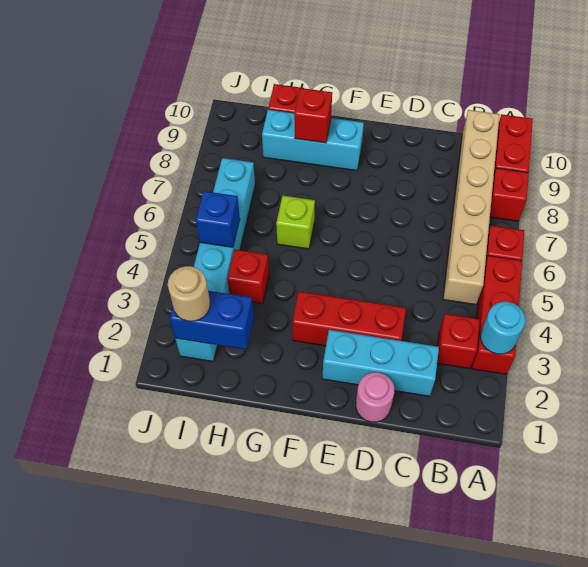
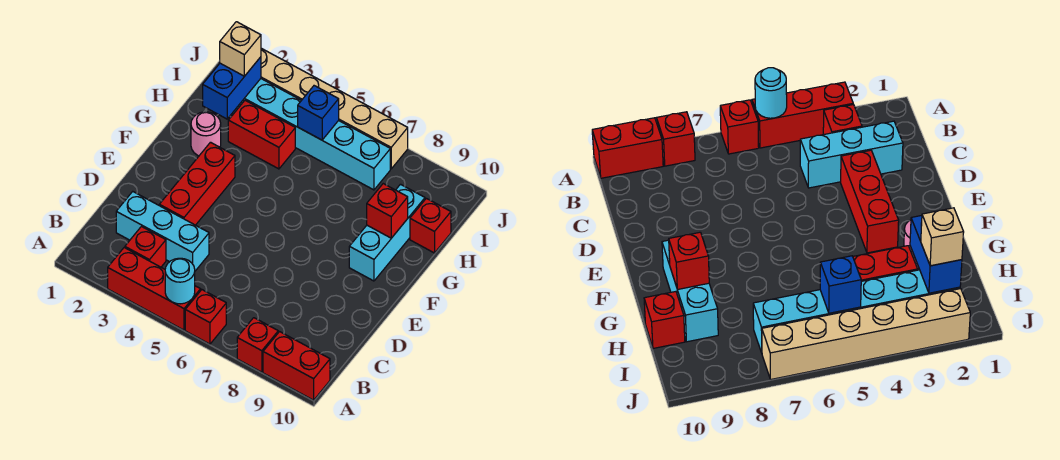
cyan round brick A3 level 2 -> cyan round brick A5 level 2
tan brick B5:B10 level 1 -> tan brick J2:J7 level 1
cyan brick C2:E2 level 1 -> cyan brick C2:C4 level 1
pink round brick D1 level 1 -> pink round brick G2 level 1
lime brick G6 level 1 -> none
red brick H4 level 1 -> red brick H3:H4 level 1
tan round brick I2 level 3 -> tan brick I2 level 3

